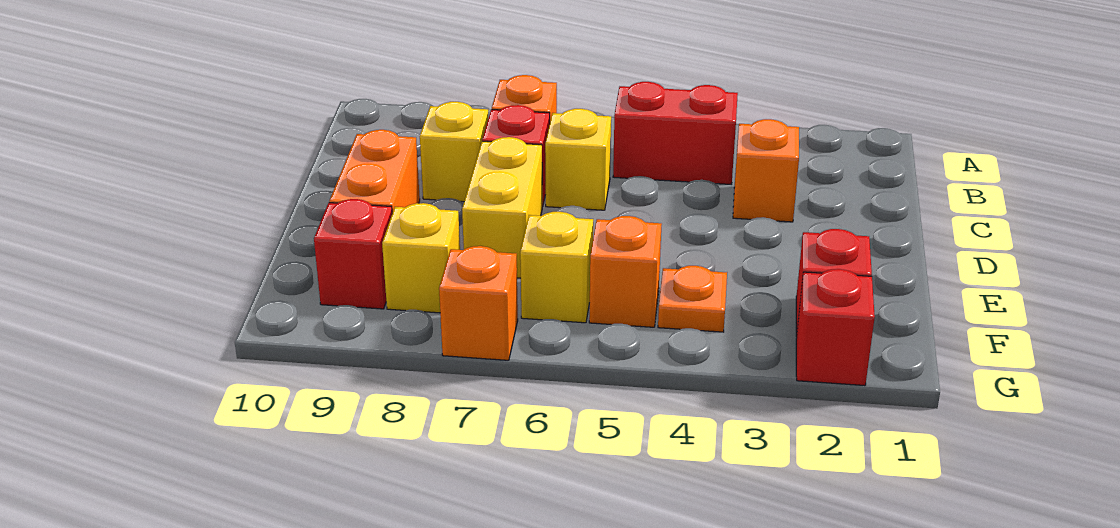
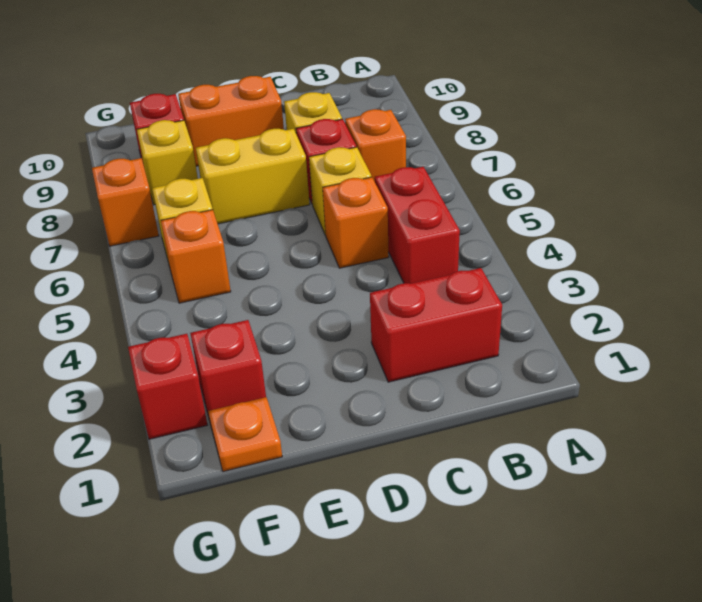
none -> red brick B2:C2 level 1
orange brick C3 level 1 -> orange brick C5 level 1
orange plate F4 level 1 -> orange plate F1 level 1

